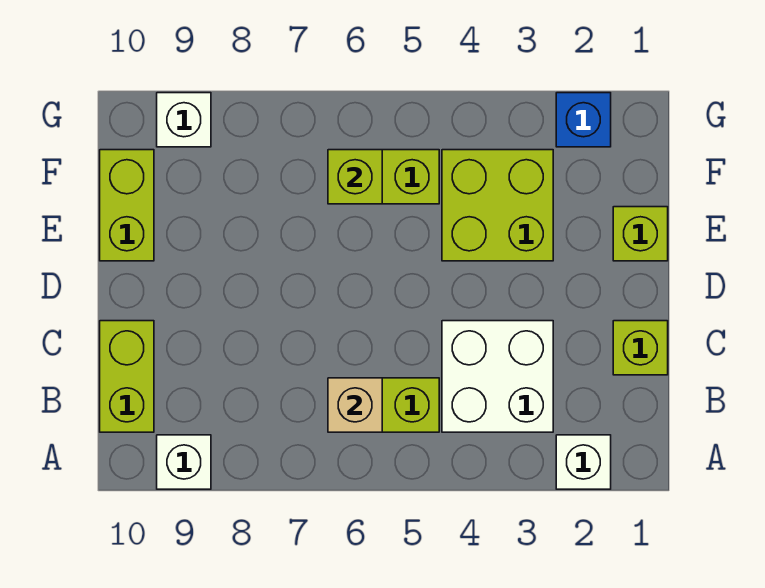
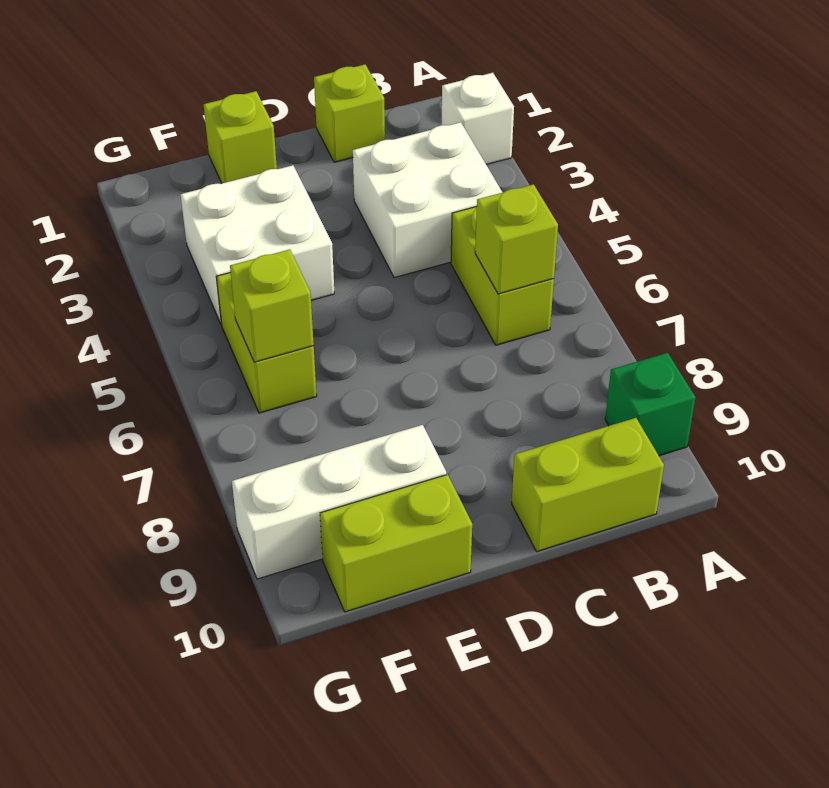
white brick A9 level 1 -> green brick A9 level 1
tan brick B6 level 2 -> lime brick B6 level 2
lime brick E3:F4 level 1 -> white brick E3:F4 level 1
blue brick G2 level 1 -> none
white brick G9 level 1 -> white brick E9:G9 level 1

